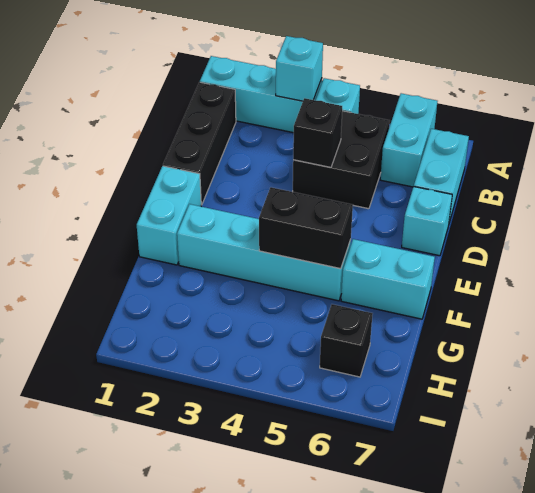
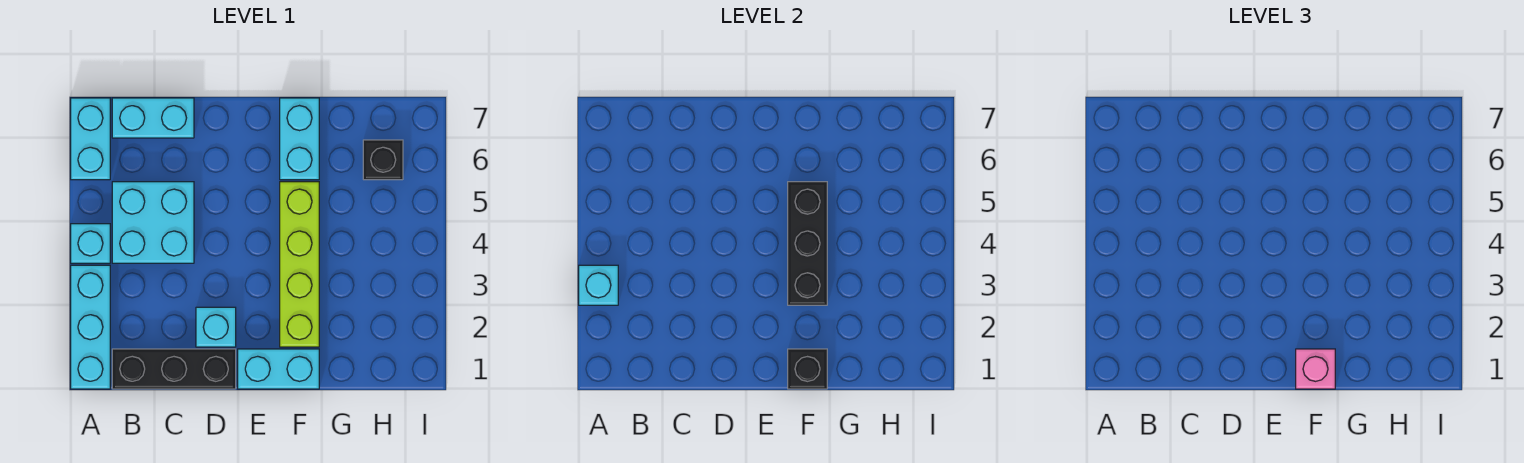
cyan brick A6:B6 level 1 -> cyan brick A6:A7 level 1
black brick B4:C5 level 1 -> cyan brick B4:C5 level 1
black brick C4 level 2 -> black brick F1 level 2
cyan brick D7 level 1 -> cyan brick D2 level 1
none -> pink brick F1 level 3
cyan brick F2:F5 level 1 -> lime brick F2:F5 level 1
black brick F4:F5 level 2 -> black brick F3:F5 level 2

